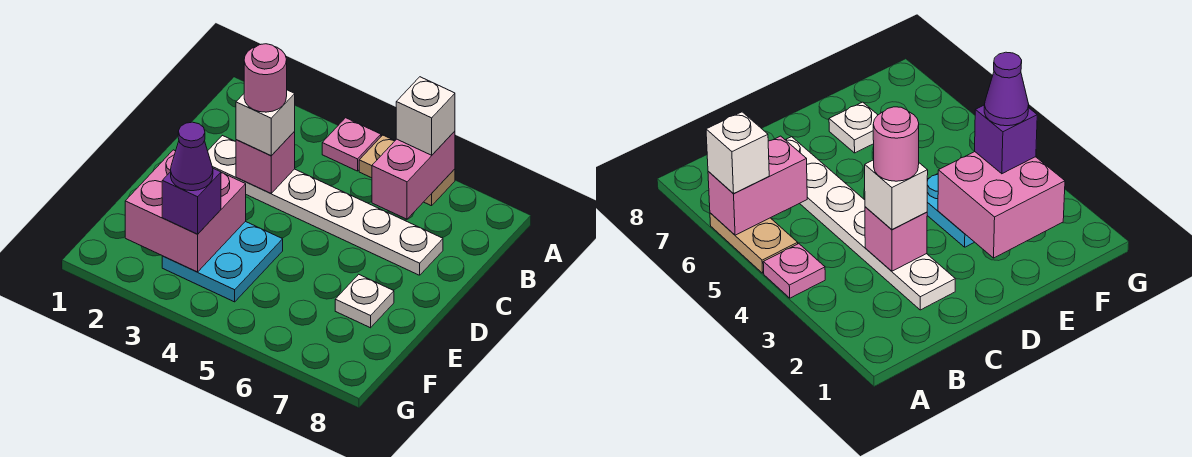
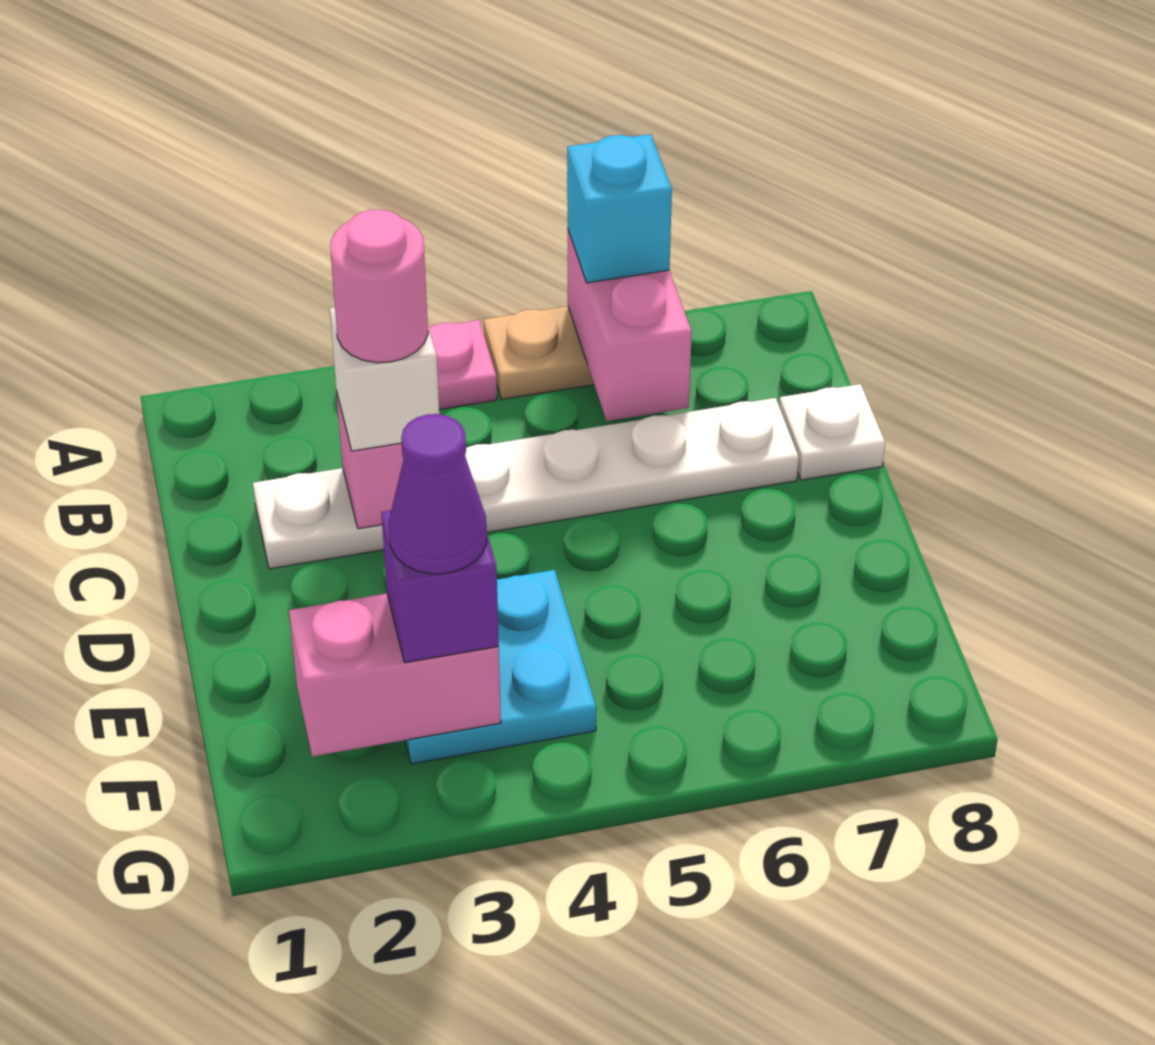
white brick A6 level 3 -> cyan brick A6 level 3
pink brick E2:F3 level 2 -> pink brick F2:F3 level 2
white plate E7 level 1 -> white plate C8 level 1

